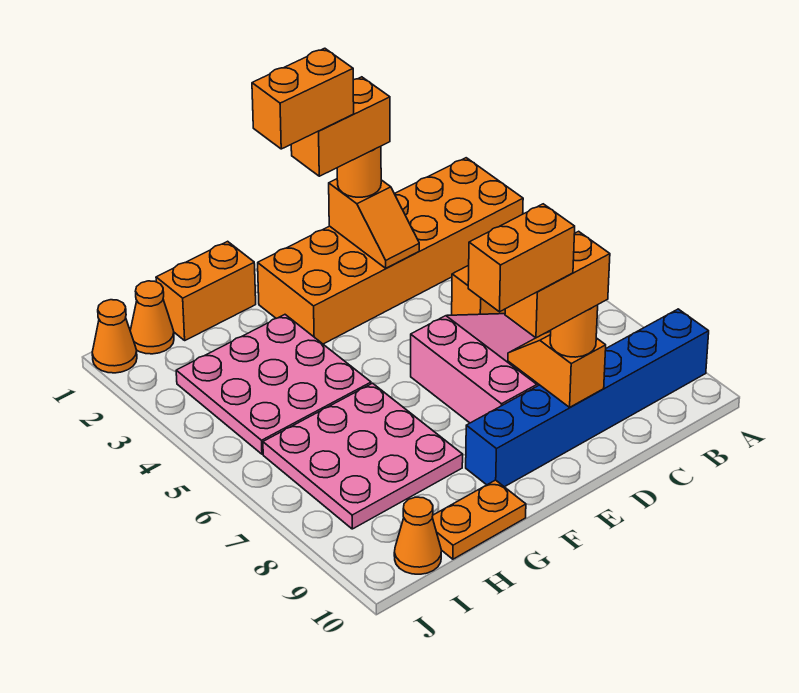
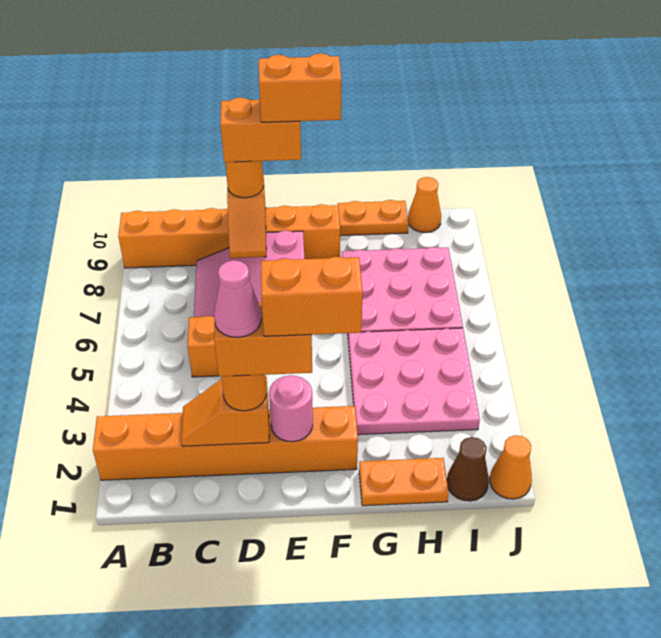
orange brick A2:F3 level 1 -> orange brick A2:F2 level 1
blue brick A9:F9 level 1 -> orange brick A9:F9 level 1
orange slope D2:D3 level 2 top 2 -> orange slope C2:D2 level 2 top D
none -> pink cone D2 level 5
none -> pink round brick E2 level 2
orange brick G1:H1 level 1 -> orange plate G1:H1 level 1
orange cone I1 level 1 -> brown cone I1 level 1

